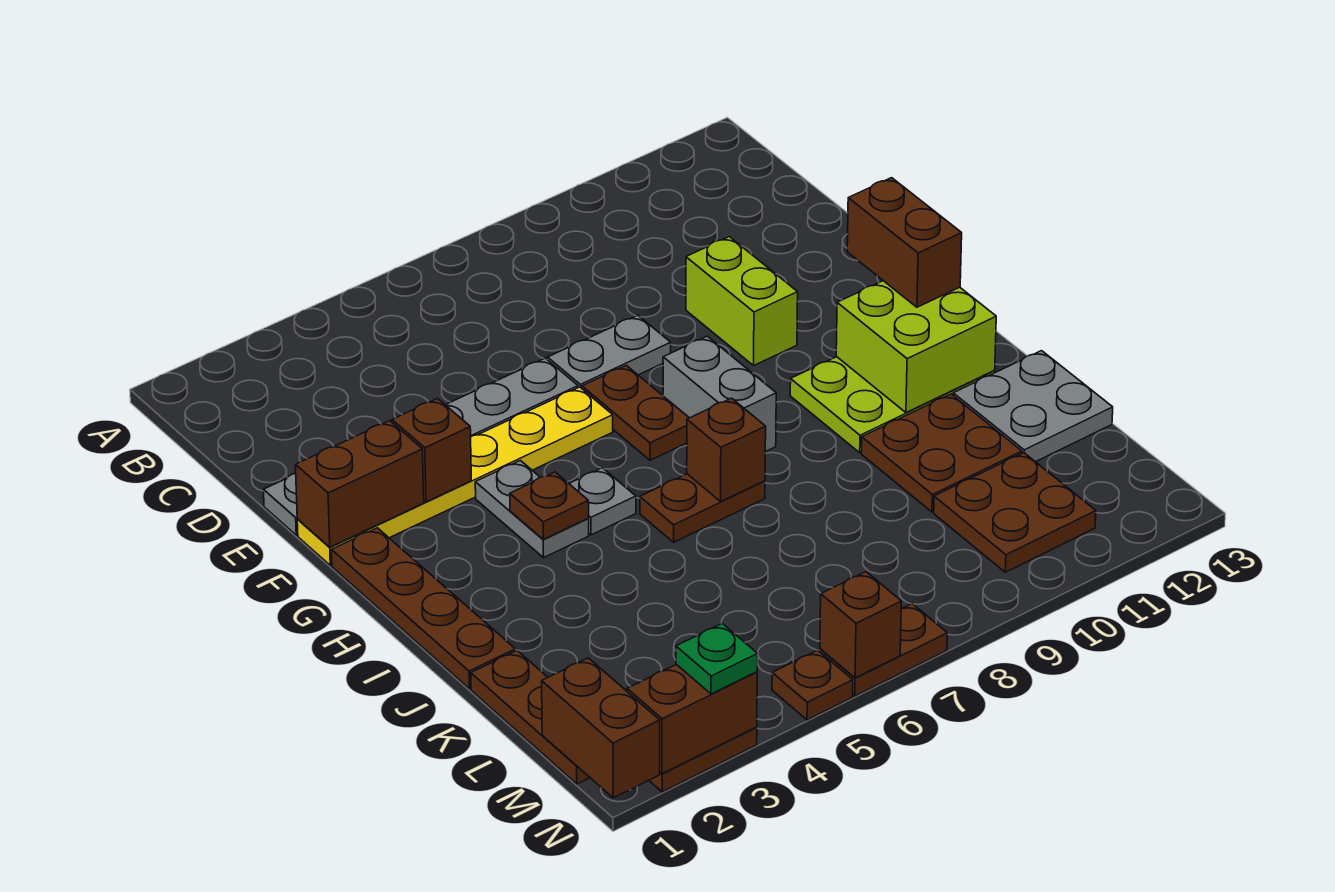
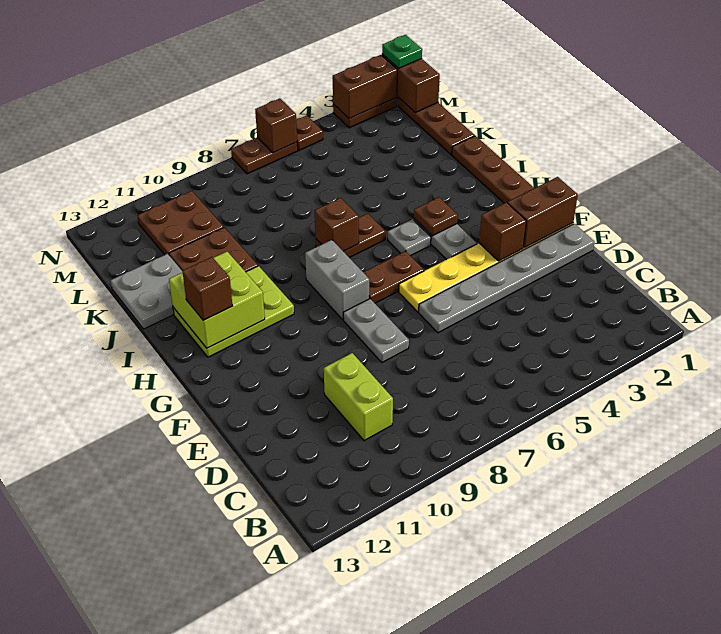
grey plate E7:E8 level 1 -> grey plate E8:F8 level 1
lime brick E10:F10 level 1 -> lime brick C10:D10 level 1
brown plate F7:G7 level 1 -> brown plate G6:G7 level 1
brown brick G12:H12 level 3 -> brown brick H12 level 3
green plate N3 level 3 -> green plate N1 level 3

